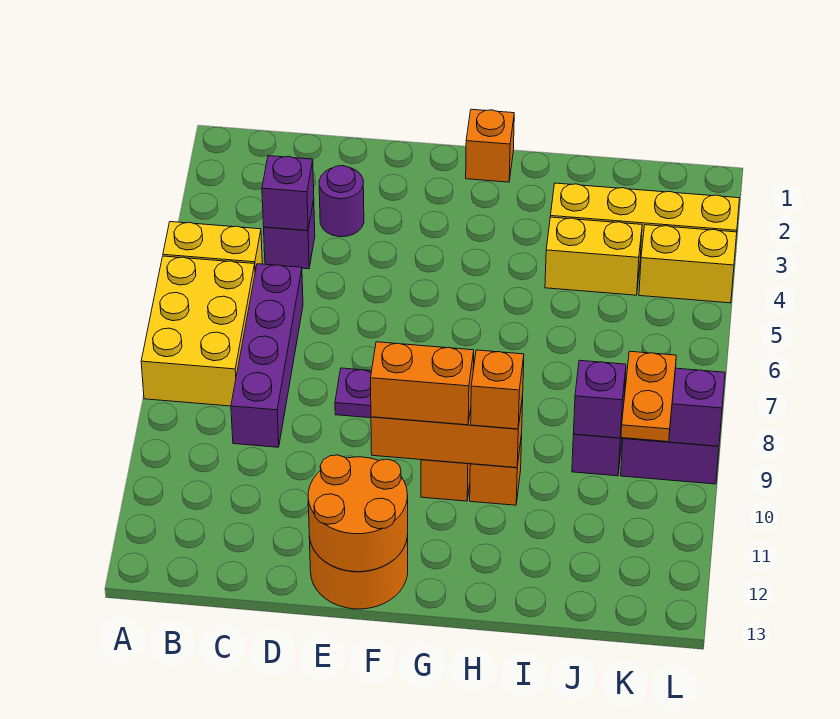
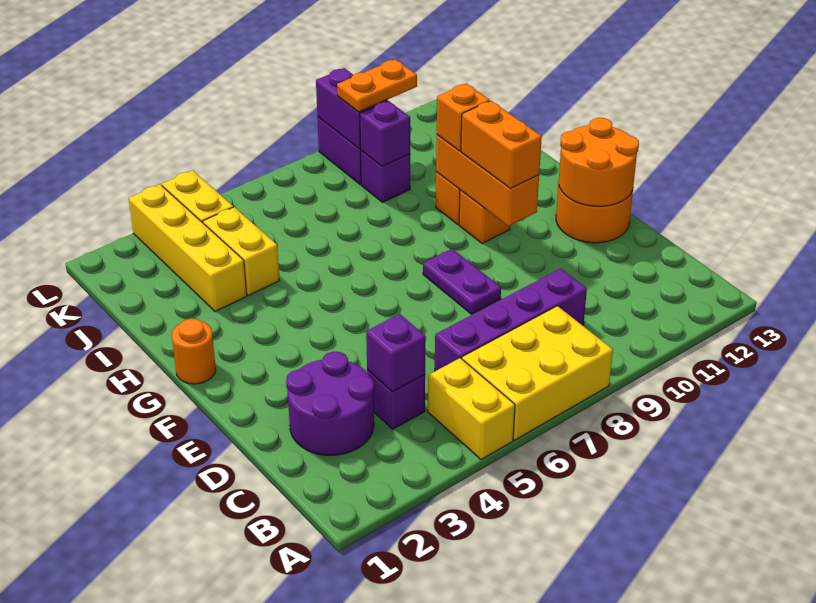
purple round brick D3 level 1 -> purple round brick C2:D3 level 1
orange brick G1 level 1 -> orange round brick G1 level 1

